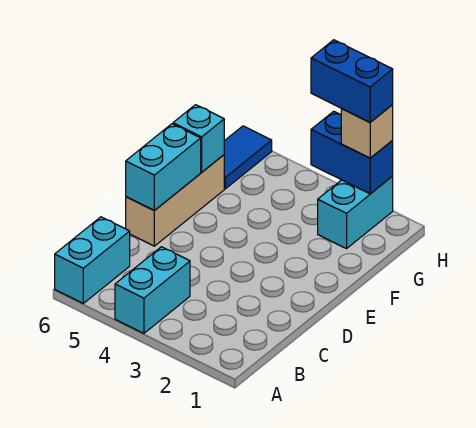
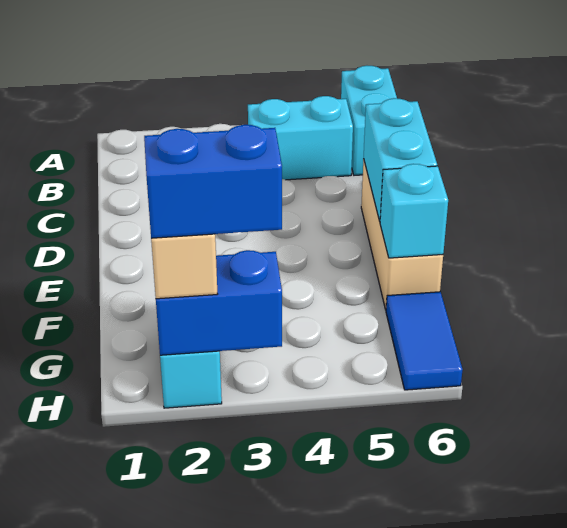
cyan brick A4:B4 level 1 -> cyan brick B4:B5 level 1

